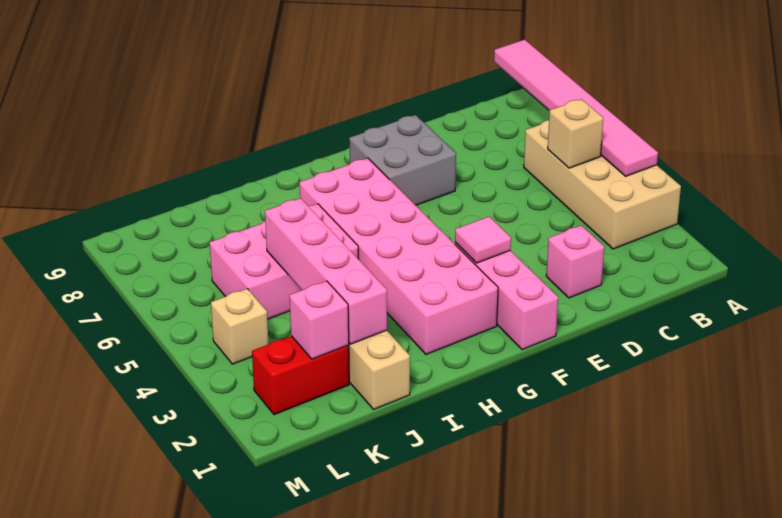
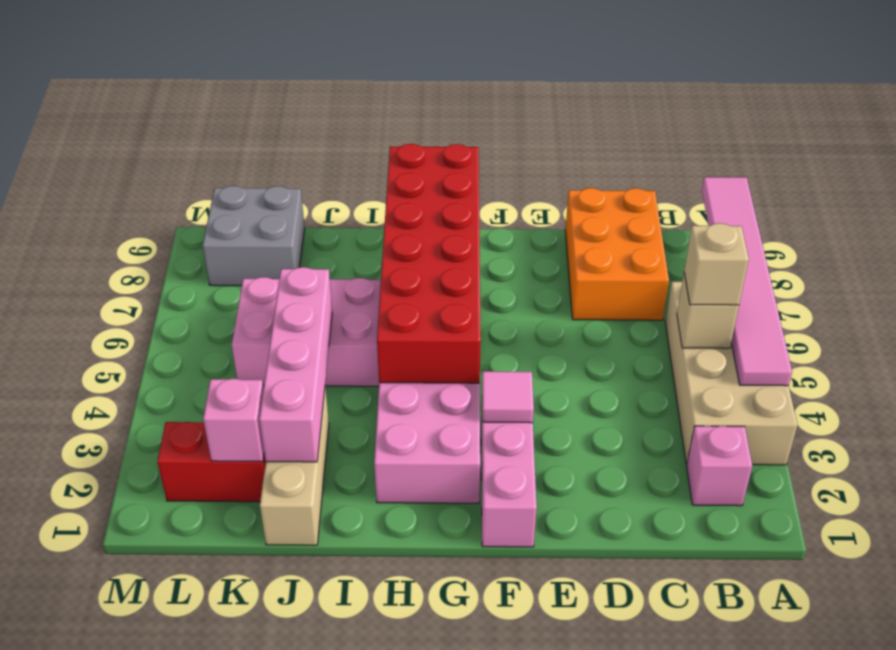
none -> orange brick C7:D9 level 1
pink brick D2 level 1 -> pink brick B2 level 1
grey brick E7:F8 level 1 -> grey brick K8:L9 level 1
none -> red brick G4:H9 level 2
tan brick L4 level 1 -> tan brick B5 level 3

